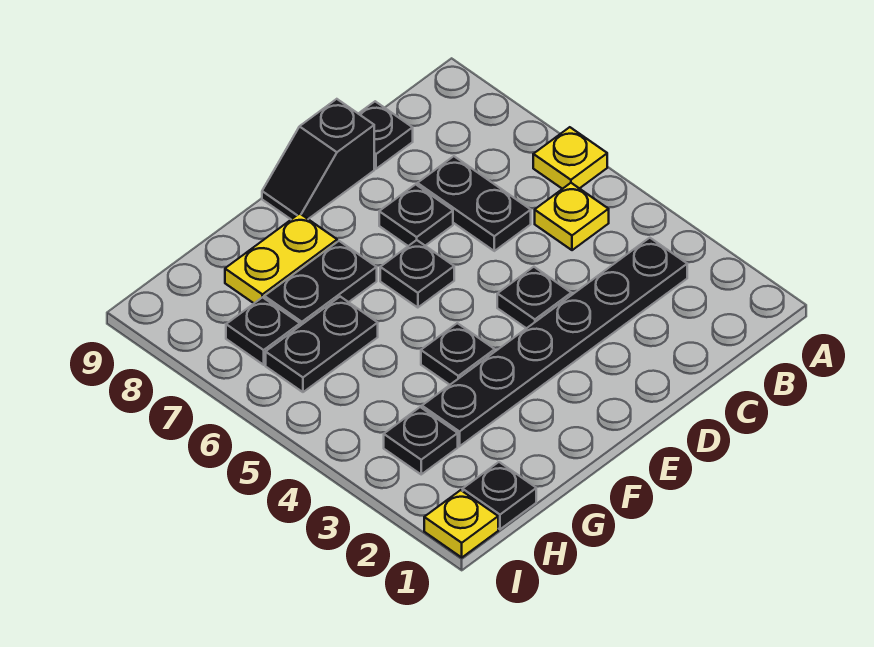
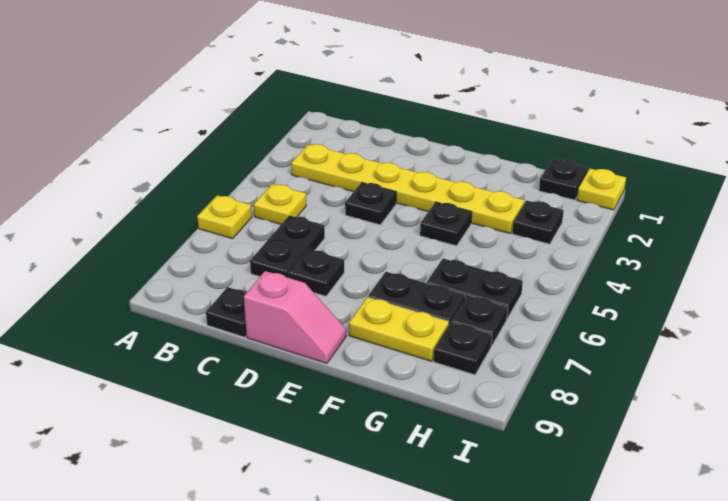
black plate B3:G3 level 1 -> yellow plate B3:G3 level 1
black slope D9:E9 level 1 top D -> pink slope D9:E9 level 1 top D
black plate E6 level 1 -> black plate H8 level 1

